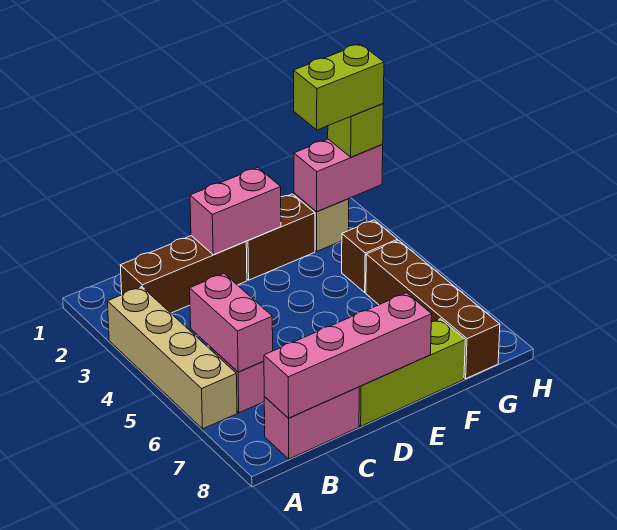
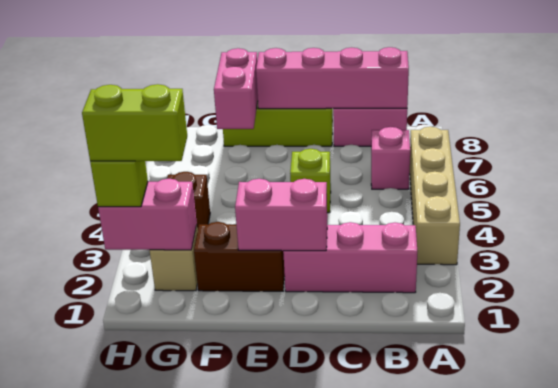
brown brick B2:D2 level 1 -> pink brick B2:D2 level 1
pink brick B5:B6 level 2 -> pink brick F7:F8 level 2
none -> lime brick D5 level 1
brown brick G5:G8 level 1 -> none

